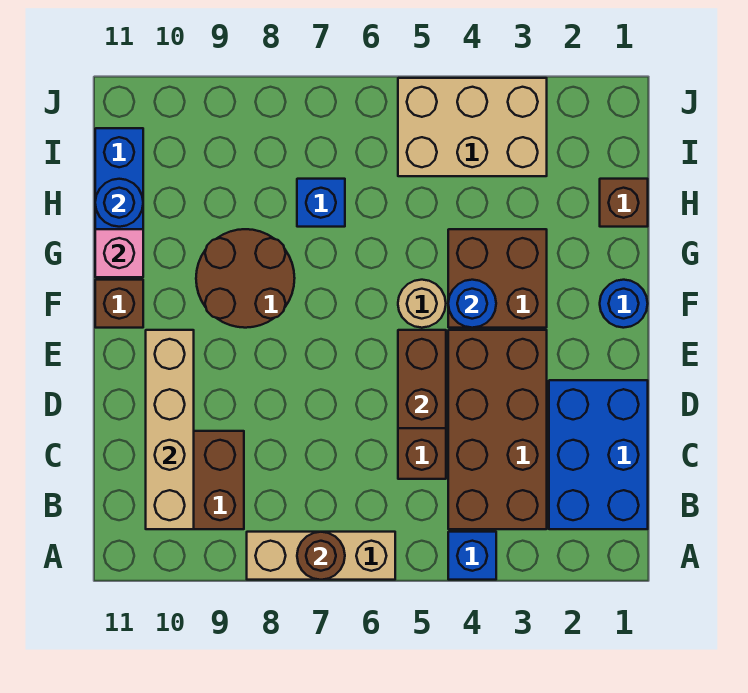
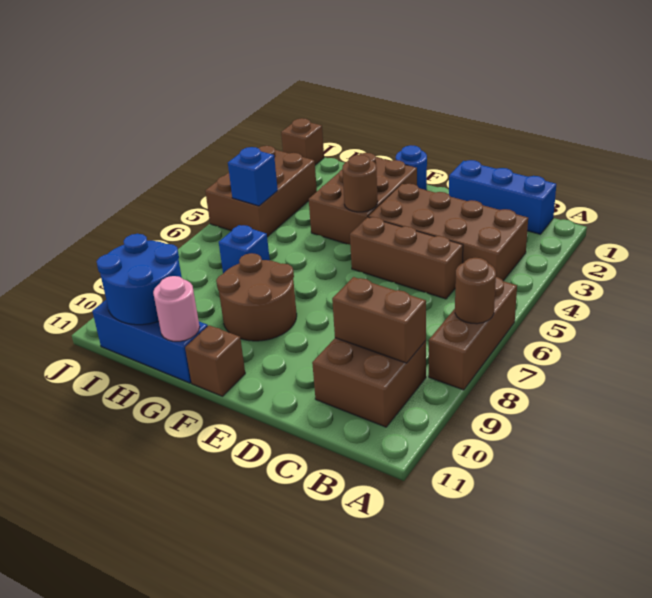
blue brick A4 level 1 -> blue brick I5 level 2
tan brick A6:A8 level 1 -> brown brick A6:A8 level 1
blue brick B1:D2 level 1 -> blue brick B1:D1 level 1
tan brick B10:E10 level 2 -> none
brown brick D5:E5 level 2 -> brown brick B9:C9 level 2
brown brick F3:G4 level 1 -> brown brick F2:G4 level 1
blue round brick F4 level 2 -> brown round brick F4 level 2
tan round brick F5 level 1 -> none
pink brick G11 level 2 -> pink round brick G11 level 2
brown brick H1 level 1 -> brown brick J1 level 1
blue round brick H11 level 2 -> blue round brick H10:I11 level 2
tan brick I3:J5 level 1 -> brown brick I3:J5 level 1

